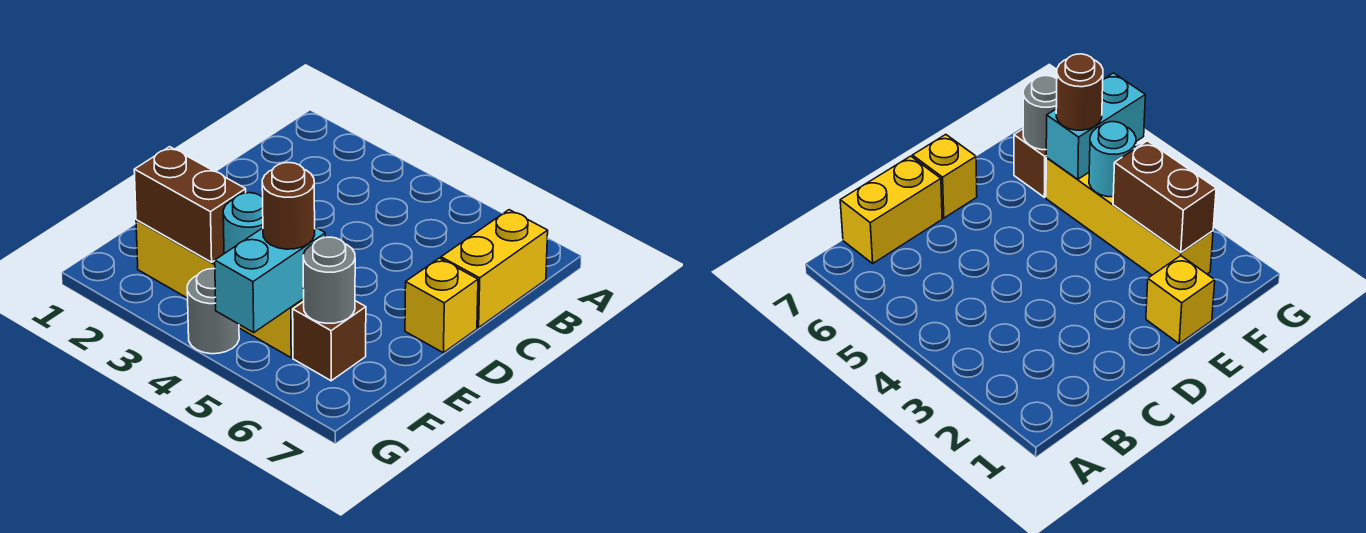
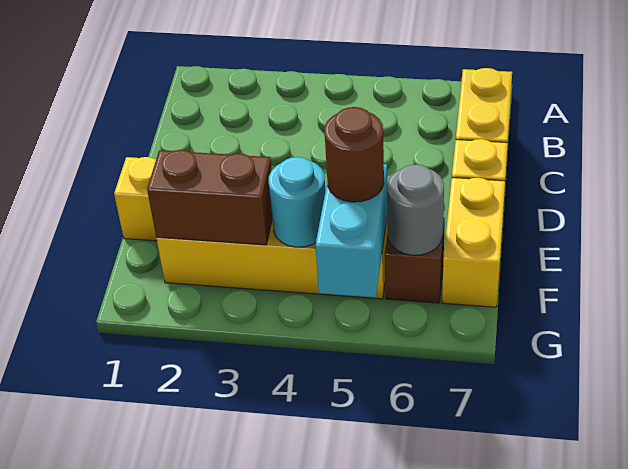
none -> yellow brick E7:F7 level 1
grey round brick G4 level 1 -> none

